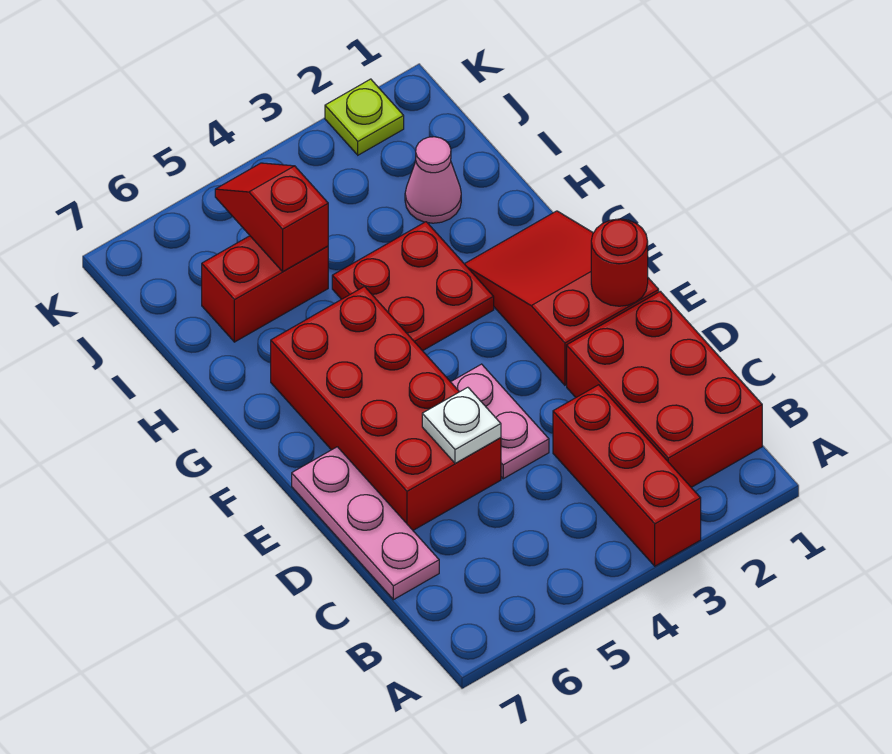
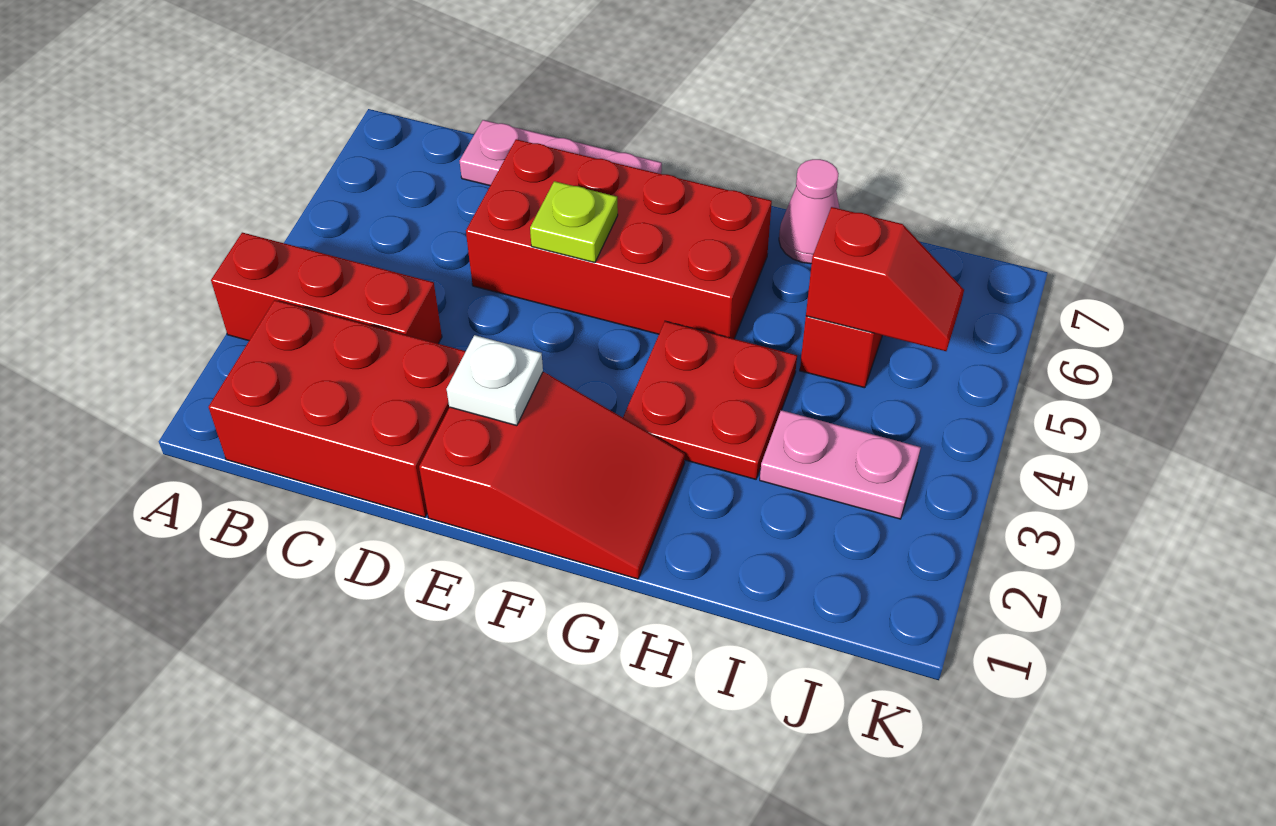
pink plate D4:E4 level 1 -> pink plate I3:J3 level 1
white plate D5 level 2 -> white plate E2 level 2
red round brick E1 level 2 -> none
pink cone I2 level 1 -> pink cone H7 level 1
lime plate K2 level 1 -> lime plate E5 level 2

